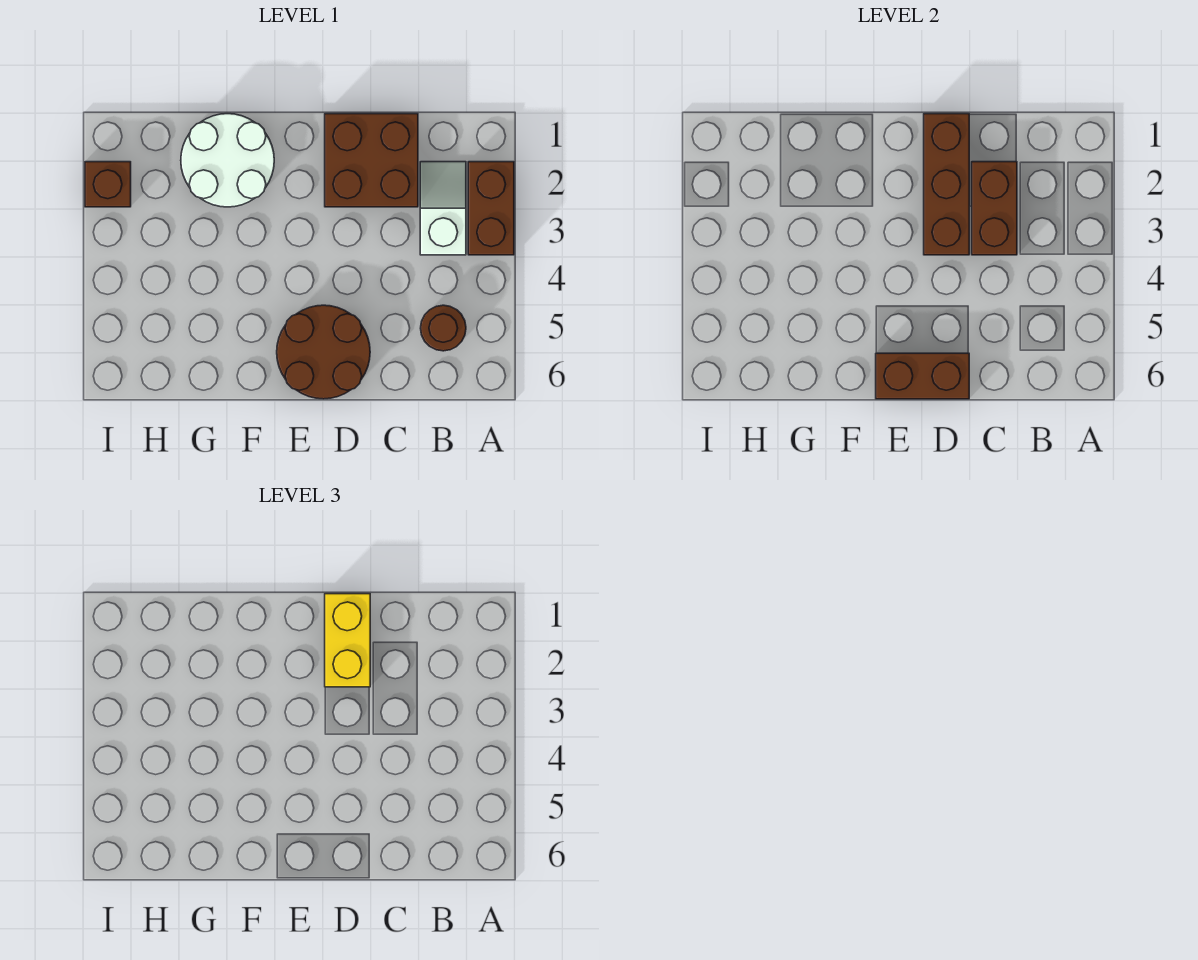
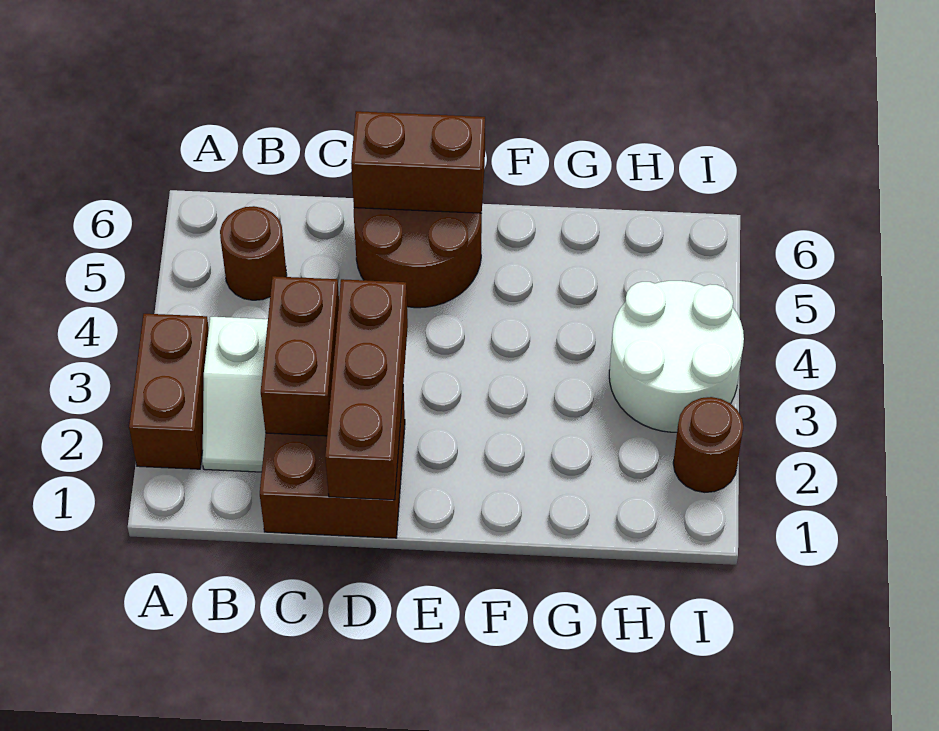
yellow brick D1:D2 level 3 -> none
white round brick F1:G2 level 1 -> white round brick H3:I4 level 1
brown brick I2 level 1 -> brown round brick I2 level 1

